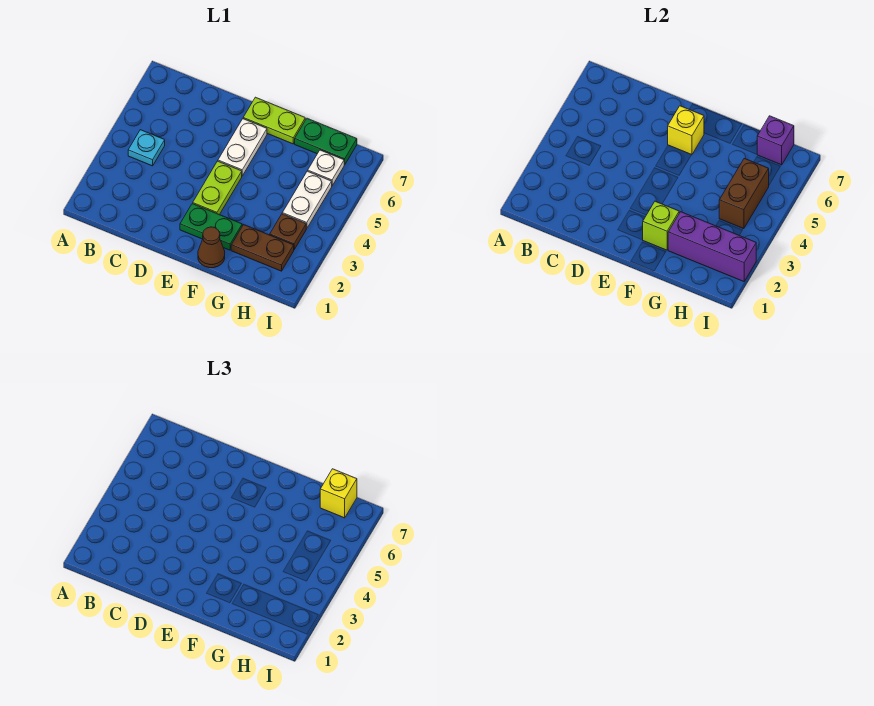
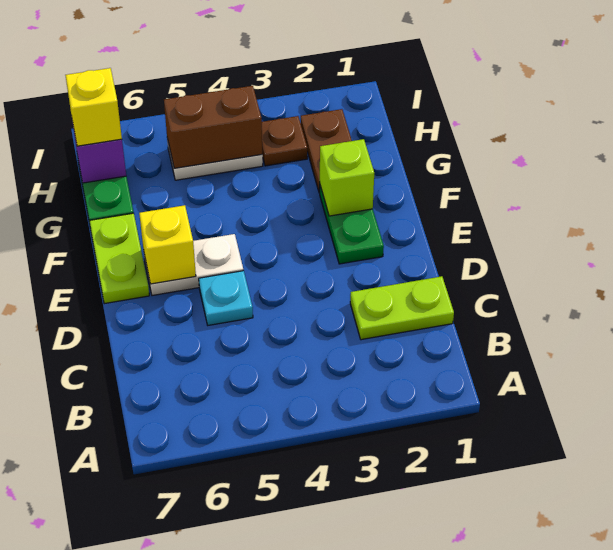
cyan plate B4 level 1 -> cyan plate D5 level 1
lime plate E3:E4 level 1 -> lime plate C1:C2 level 1
brown cone F1 level 1 -> none
purple brick G2:I2 level 2 -> none
white plate H6 level 1 -> none

